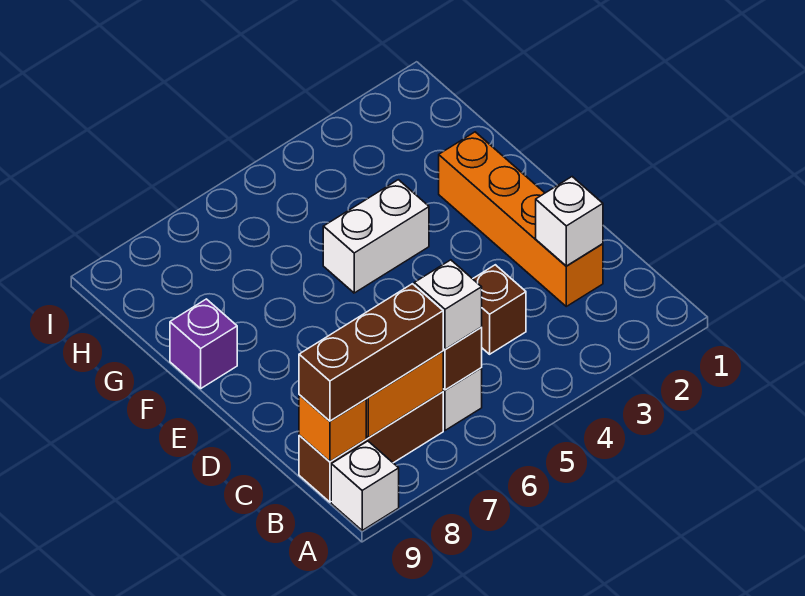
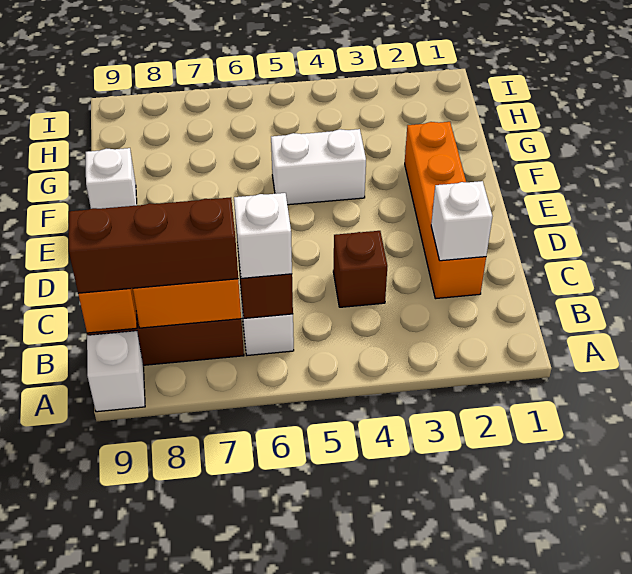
purple brick F9 level 1 -> white brick F9 level 1

